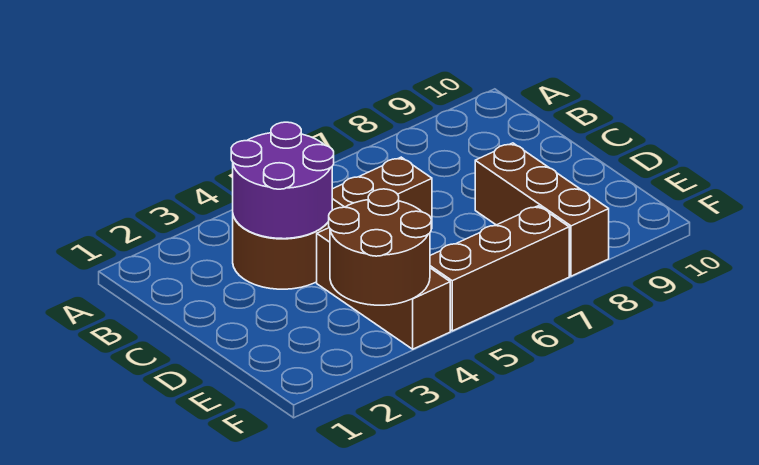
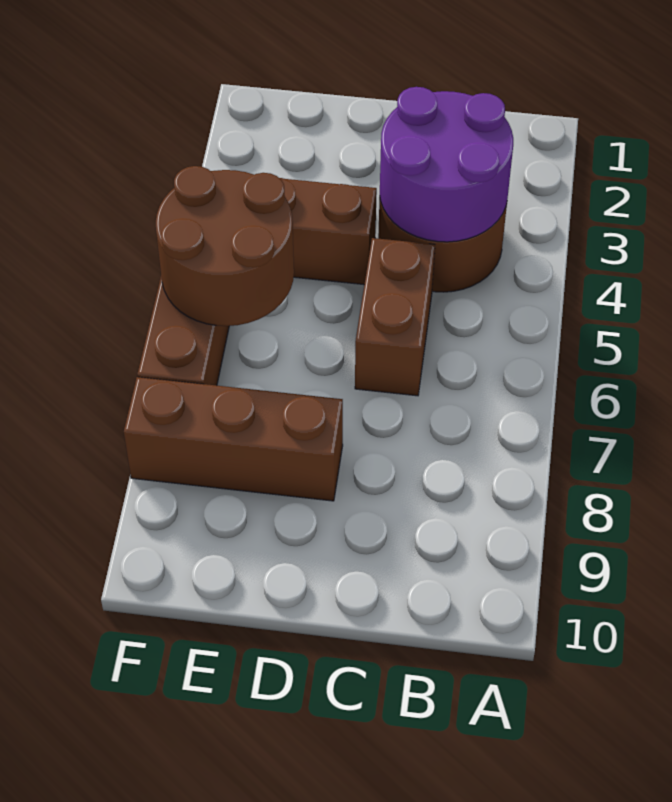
brown round brick E3:F4 level 2 -> brown round brick E5:F6 level 2

